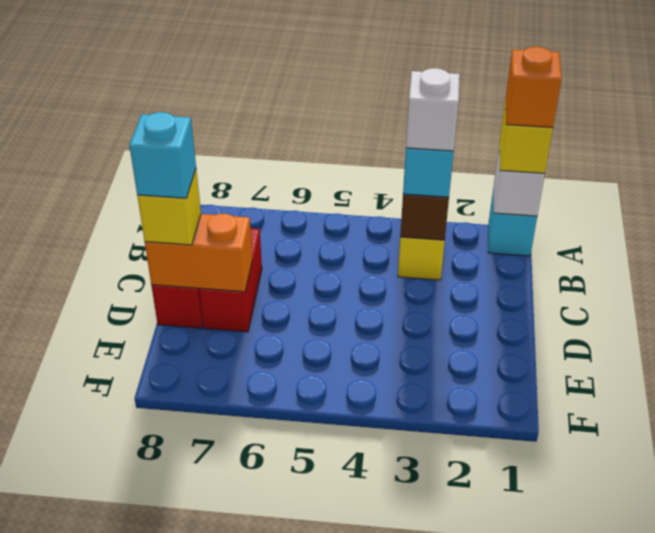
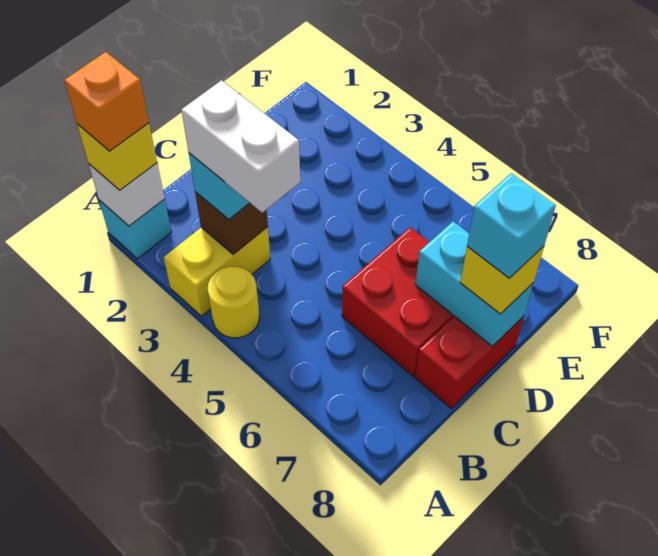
none -> yellow round brick A4 level 1
white brick B3 level 4 -> white brick B3:B4 level 4
red brick C7:D7 level 1 -> red brick C6:D7 level 1
orange brick D7:D8 level 2 -> cyan brick D7:D8 level 2

